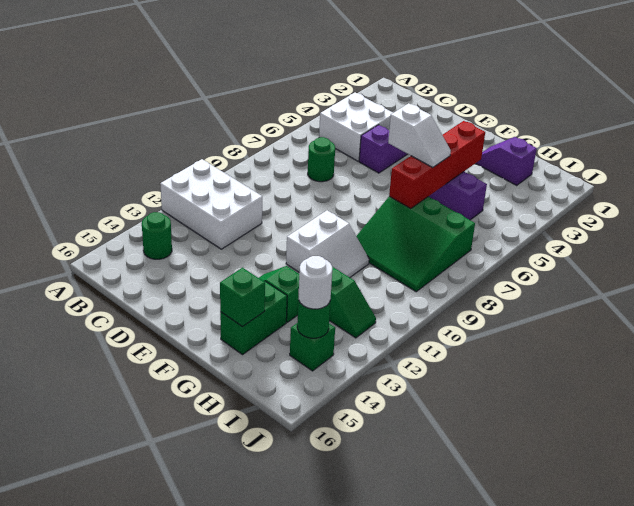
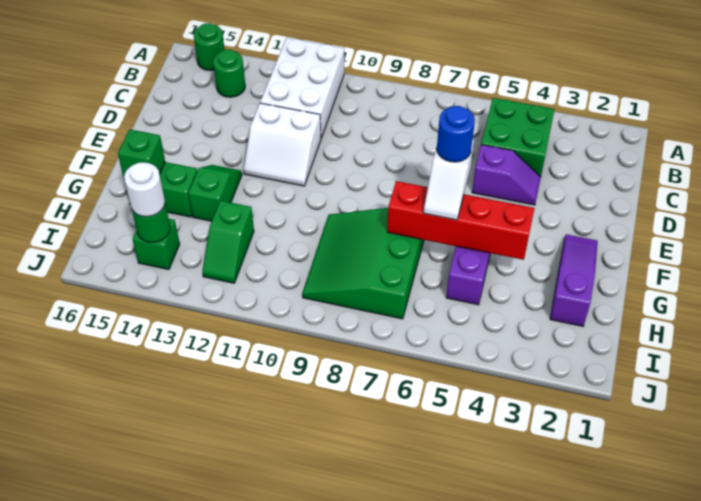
white brick B4:C5 level 1 -> green brick B4:C5 level 1
green round brick C7 level 1 -> green round brick A15 level 1
none -> blue round brick F6 level 4
white slope F10:G11 level 1 top F -> white slope D11:E12 level 1 top D
purple slope G2:H2 level 1 top H -> purple slope F2:H2 level 1 top H

